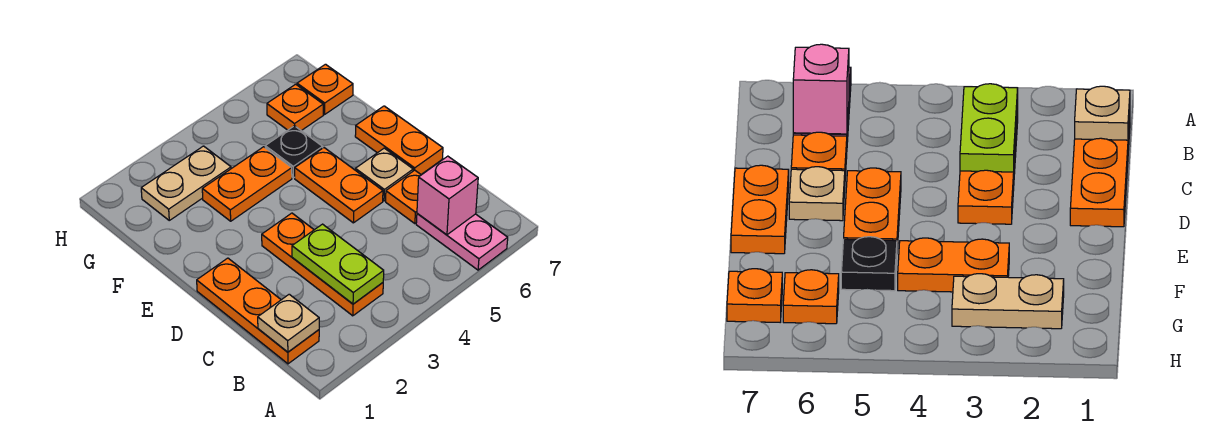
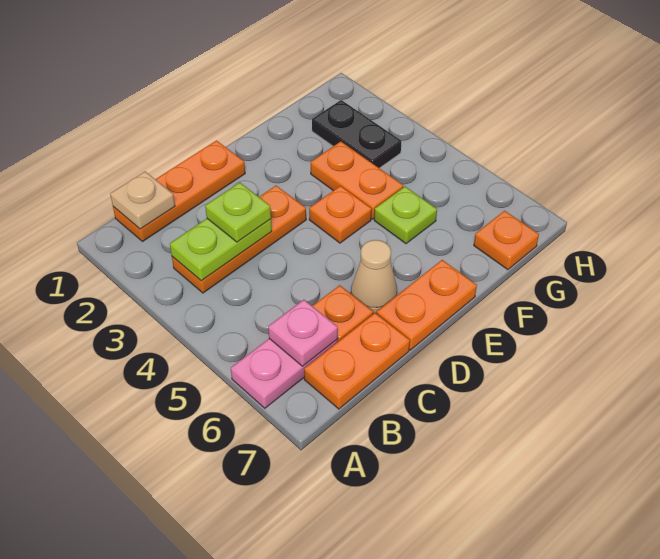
pink brick B6 level 2 -> pink plate B6 level 2
none -> lime plate C3 level 3
orange plate D5:E5 level 1 -> orange plate B7:C7 level 1
tan plate D6 level 1 -> tan cone D6 level 1
black plate F5 level 1 -> lime plate F5 level 1
tan plate G2:G3 level 1 -> black plate G2:G3 level 1
orange plate G6 level 1 -> orange plate E4 level 1

